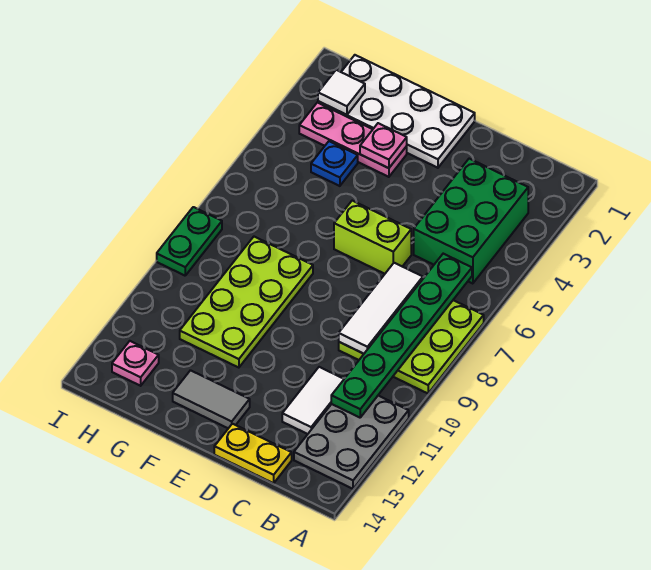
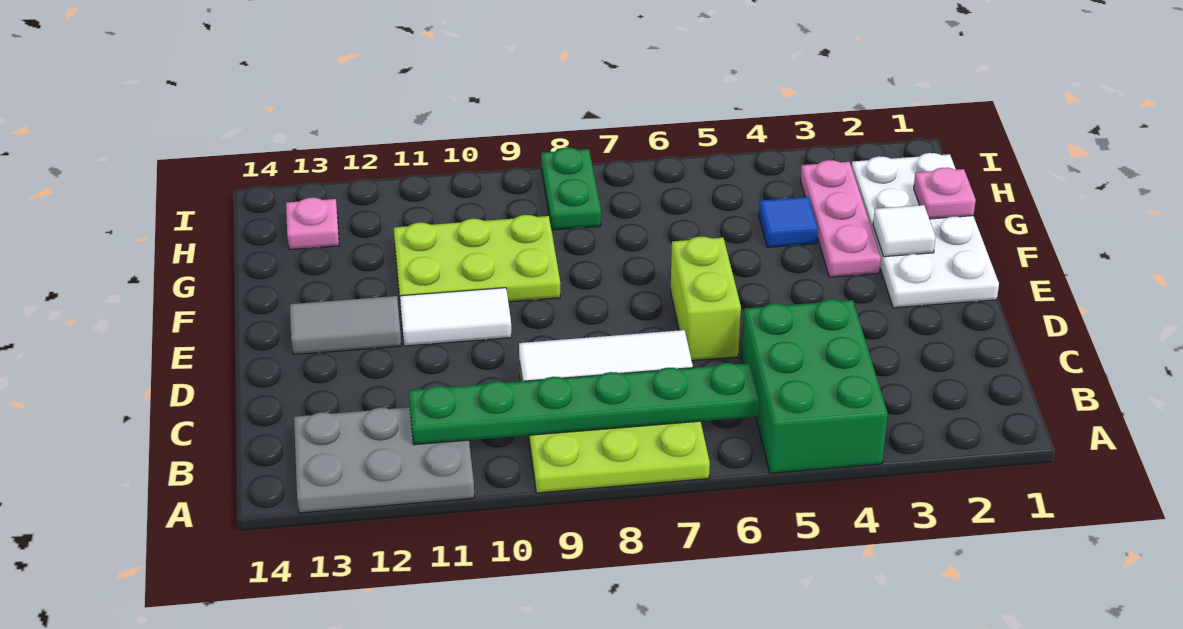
green brick B3:C5 level 1 -> green brick A4:C5 level 1
white tile C11:C12 level 1 -> white tile E10:E11 level 1
yellow plate C14:D14 level 1 -> none
grey tile E13:F13 level 1 -> grey tile E12:E13 level 1
pink plate F3 level 2 -> pink plate G1 level 2
lime plate F8:G11 level 1 -> lime plate F9:G11 level 1
blue plate G4 level 1 -> blue tile G4 level 1
white tile H2 level 2 -> white tile F2 level 2
green plate I8:I9 level 1 -> green plate H8:I8 level 1

